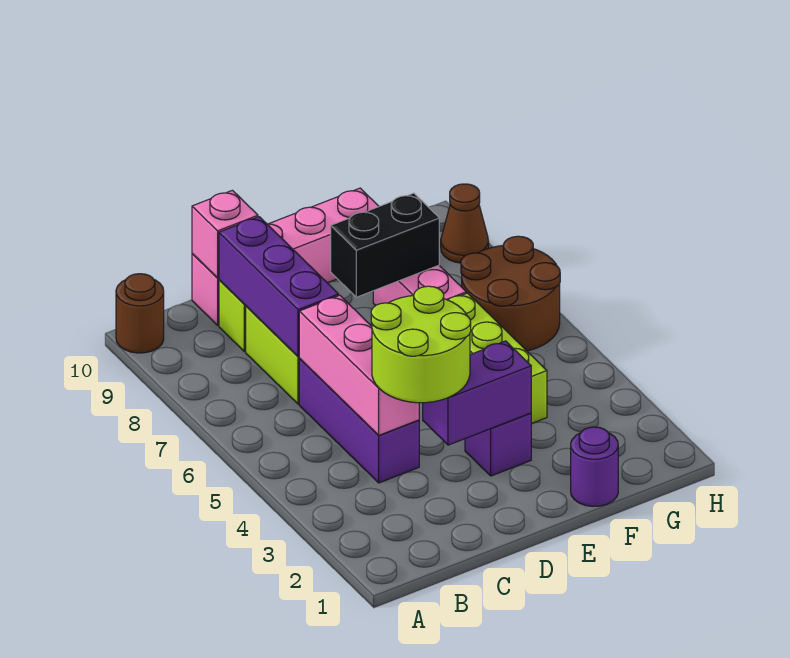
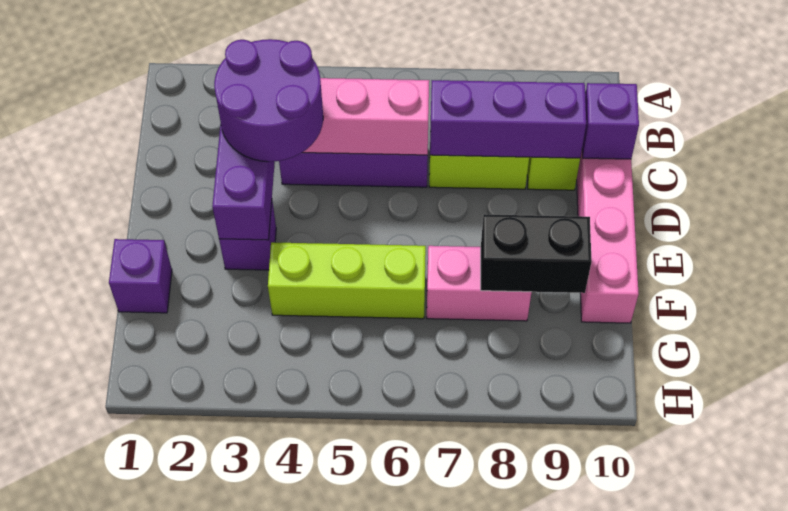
brown round brick A10 level 1 -> none
lime round brick C3:D4 level 3 -> purple round brick C3:D4 level 3
pink brick C10 level 2 -> purple brick C10 level 2
black brick E8:F8 level 2 -> black brick F8:F9 level 2
purple round brick F1 level 1 -> purple brick F1 level 1
brown round brick G6:H7 level 1 -> none
brown cone H9 level 1 -> none

